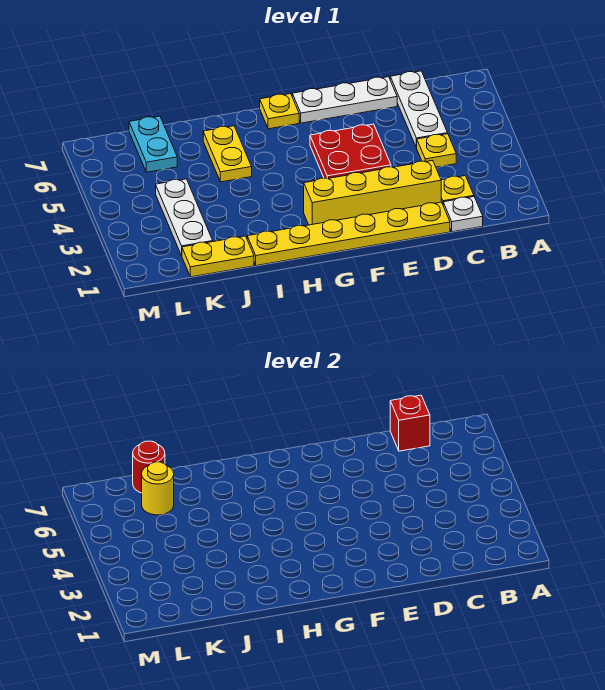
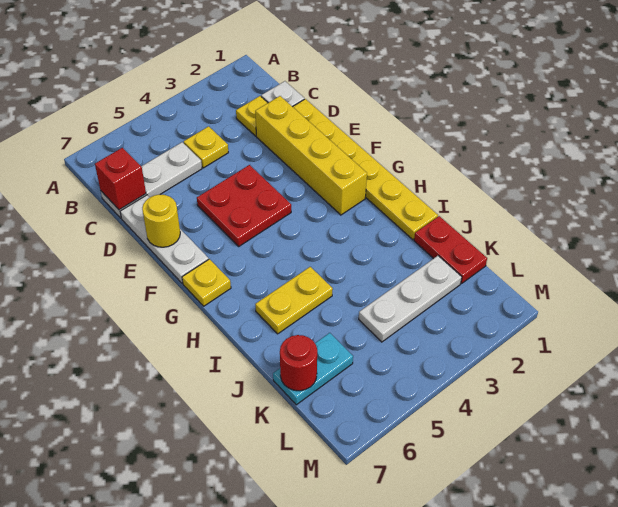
yellow plate J1:K1 level 1 -> red plate J1:K1 level 1
yellow round brick K6 level 2 -> yellow round brick E7 level 2

